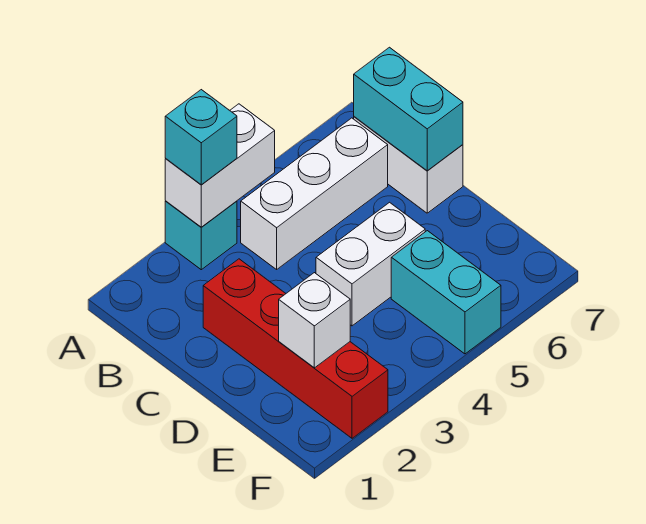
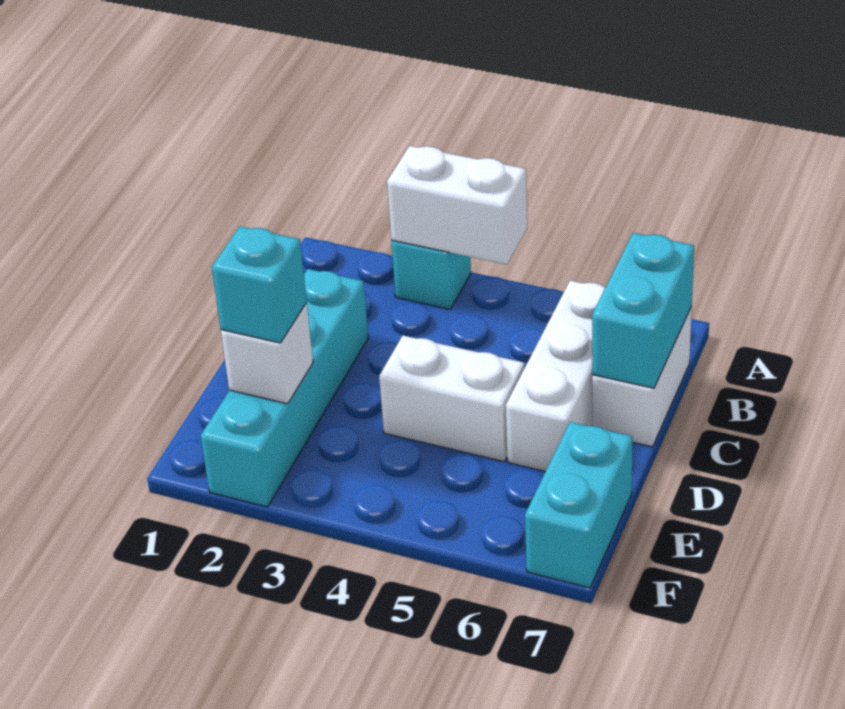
cyan brick A3 level 3 -> cyan brick E2 level 3
white brick B4:B6 level 1 -> white brick B6:D6 level 1
red brick C2:F2 level 1 -> cyan brick C2:F2 level 1
cyan brick E5:F5 level 1 -> cyan brick E7:F7 level 1

